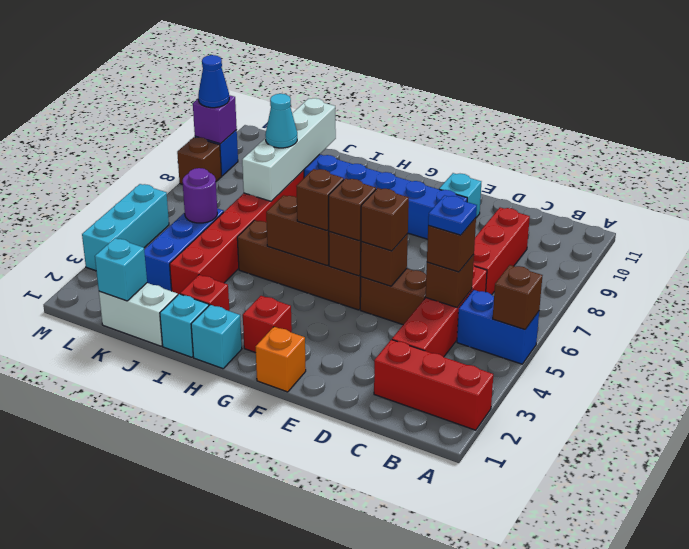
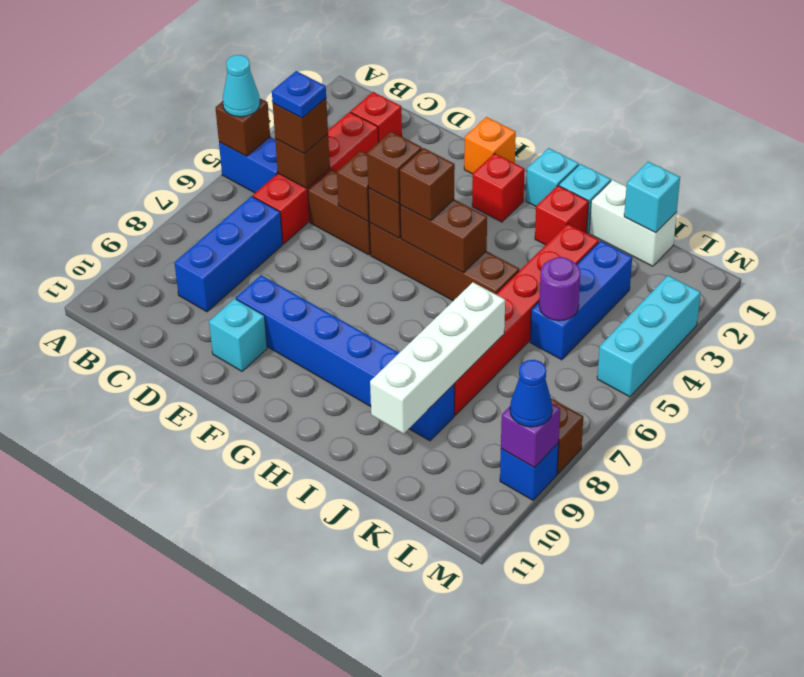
red brick A2:C2 level 1 -> red brick C2 level 1
red brick C7:C9 level 1 -> blue brick C7:C9 level 1
brown brick E5 level 3 -> none
cyan cone J8 level 3 -> cyan cone A5 level 3

